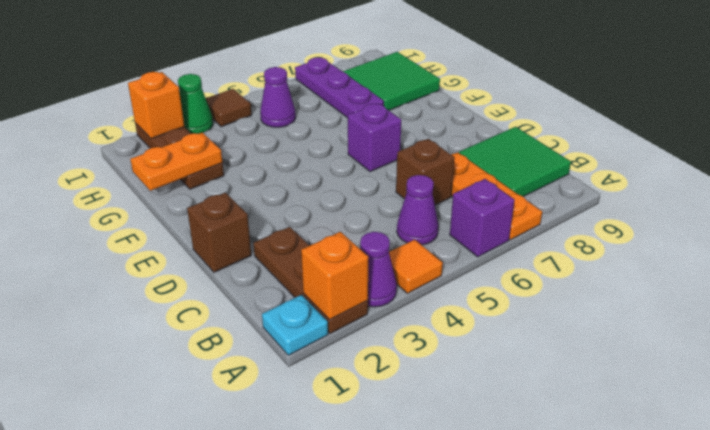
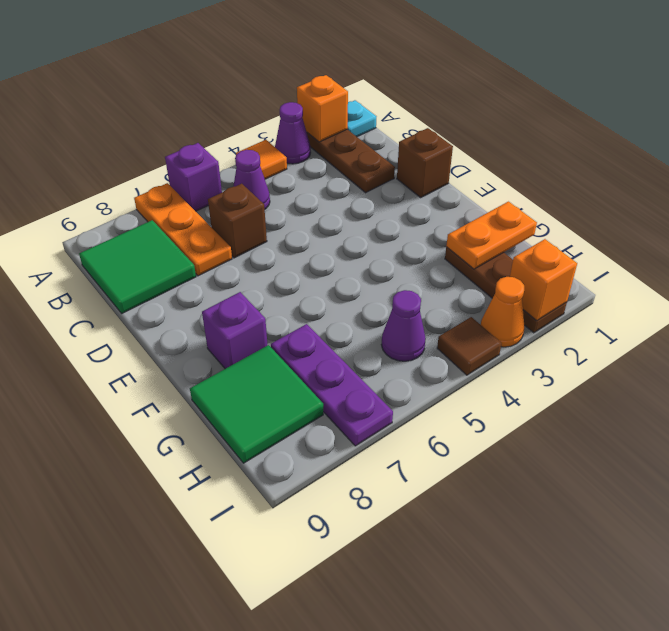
purple brick E6 level 1 -> purple brick F8 level 1
green cone I3 level 1 -> orange cone I3 level 1

